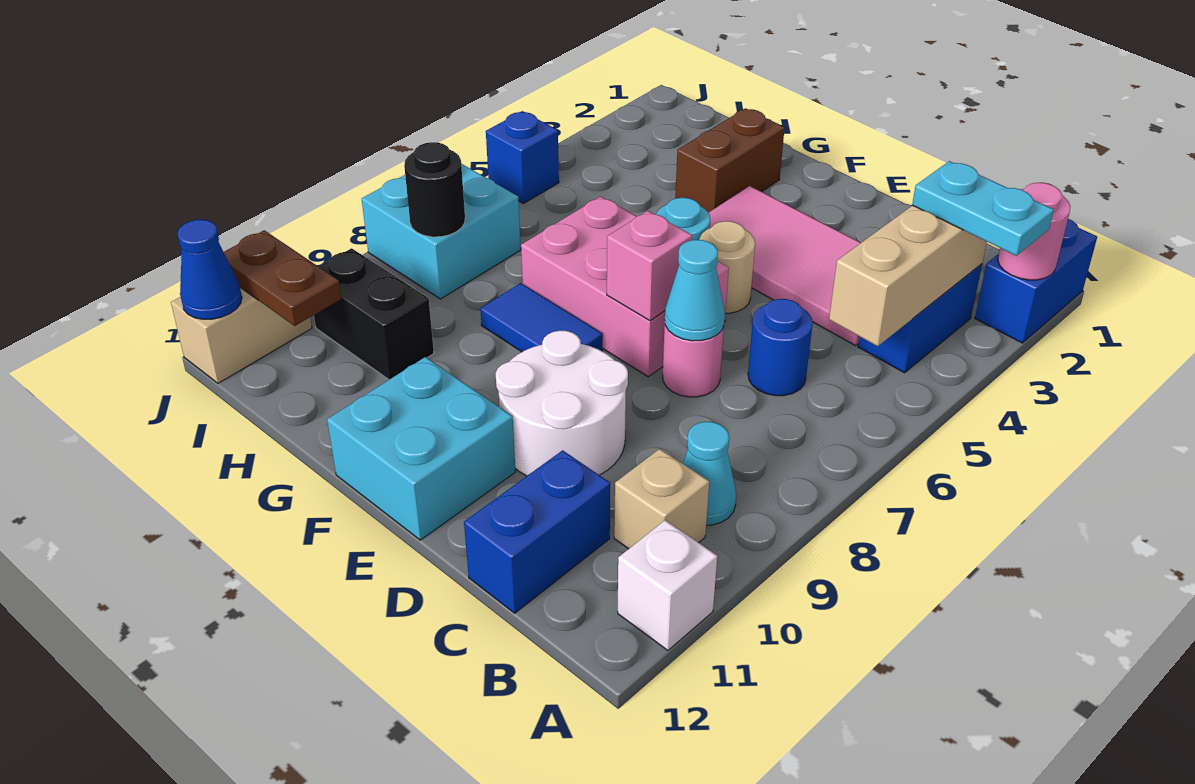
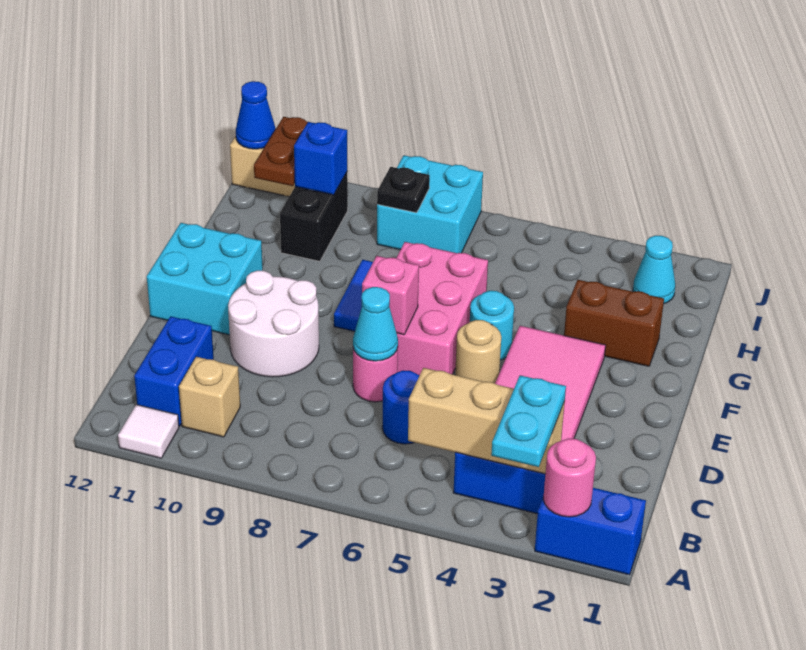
white brick A11 level 1 -> white tile A11 level 1
cyan cone B9 level 1 -> cyan cone I2 level 1
blue brick C11:C12 level 1 -> blue brick B11:C11 level 1
black round brick I8 level 2 -> black plate I8 level 2
blue brick J5 level 1 -> blue brick I10 level 2

